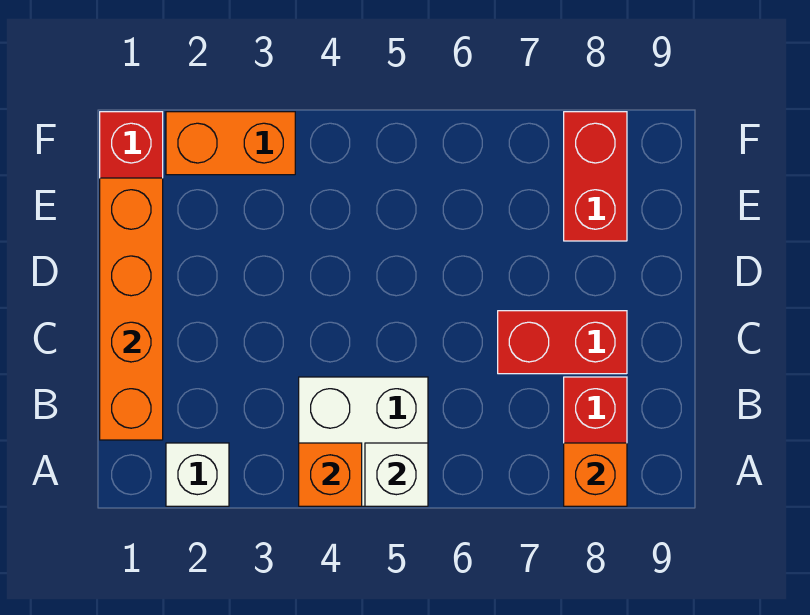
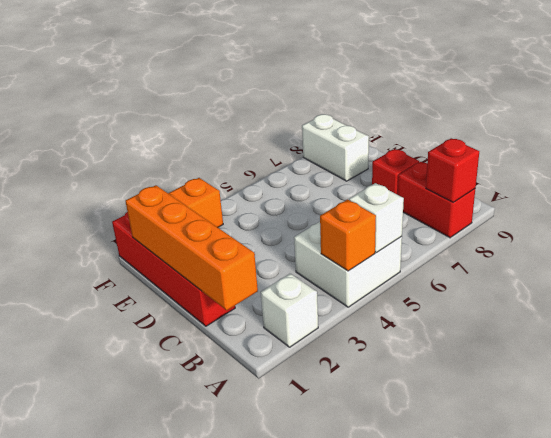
orange brick A8 level 2 -> red brick A8 level 2
red brick C7:C8 level 1 -> red brick C8 level 1
red brick E8:F8 level 1 -> white brick E8:F8 level 1

